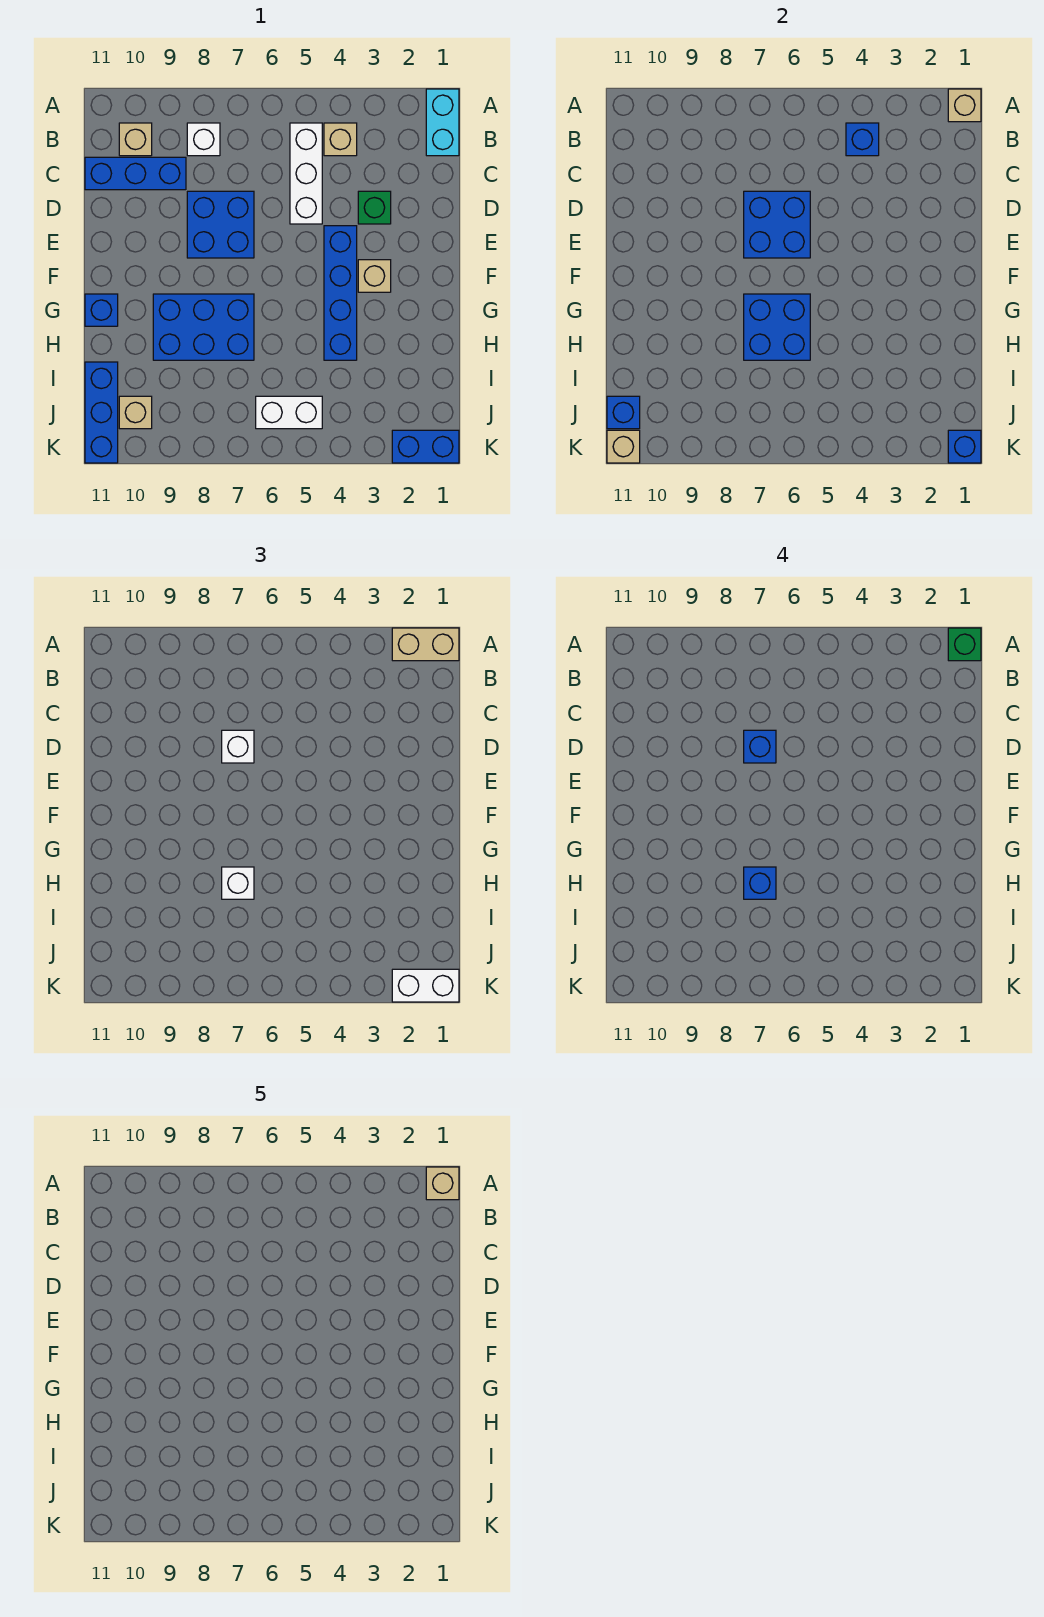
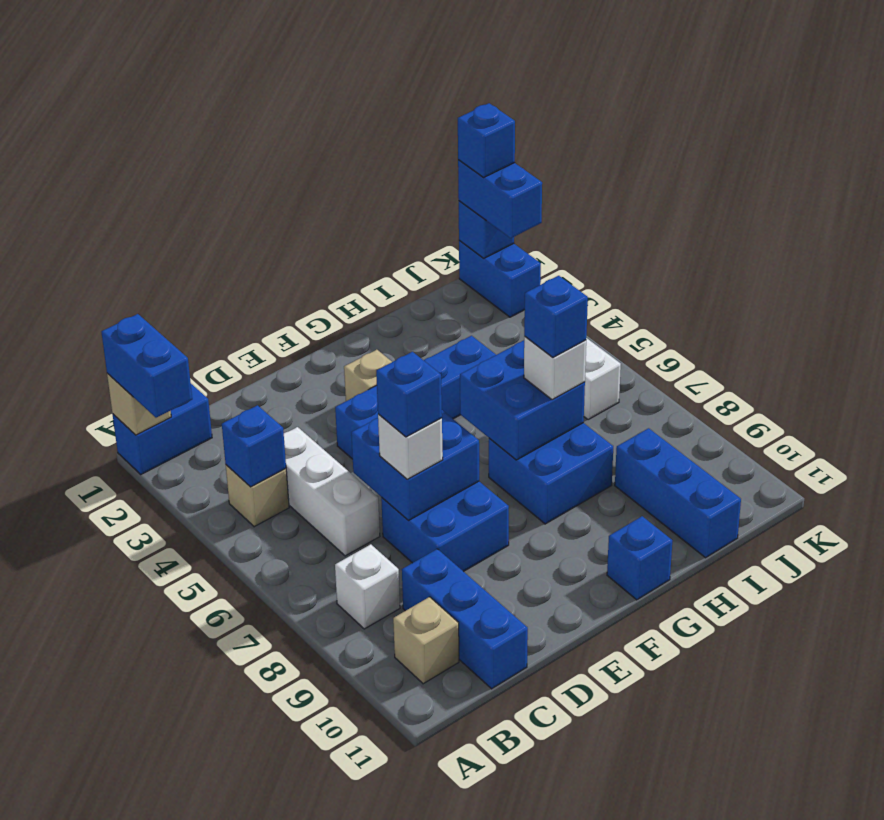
cyan brick A1:B1 level 1 -> blue brick A1:B1 level 1
tan brick A1:A2 level 3 -> blue brick A1:A2 level 3
green brick A1 level 4 -> none
tan brick A1 level 5 -> none
white brick B5:D5 level 1 -> white brick C4:C6 level 1
green brick D3 level 1 -> none
blue brick G7:H9 level 1 -> blue brick G7:H8 level 1
blue brick I11:K11 level 1 -> blue brick I9:I11 level 1
tan brick J10 level 1 -> none
blue brick J11 level 2 -> blue brick K1 level 4
white brick K1:K2 level 3 -> blue brick K1:K2 level 3
tan brick K11 level 2 -> none

